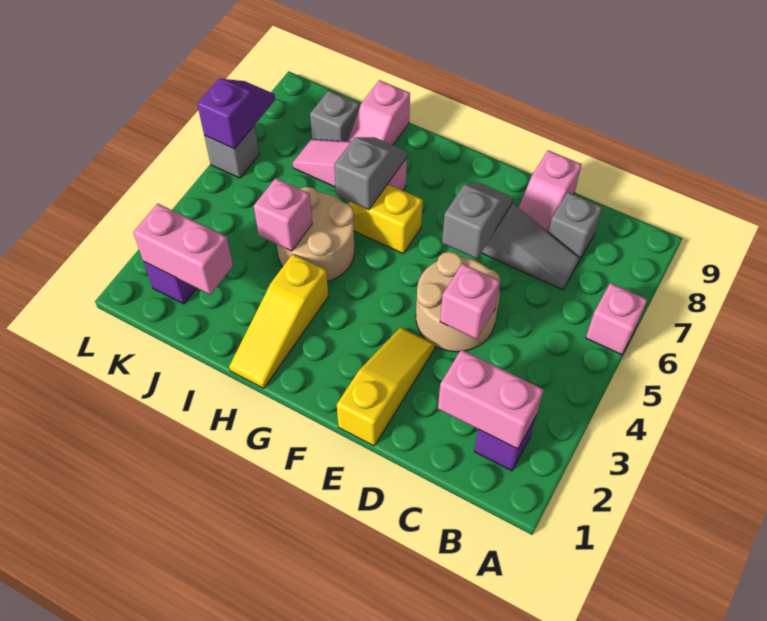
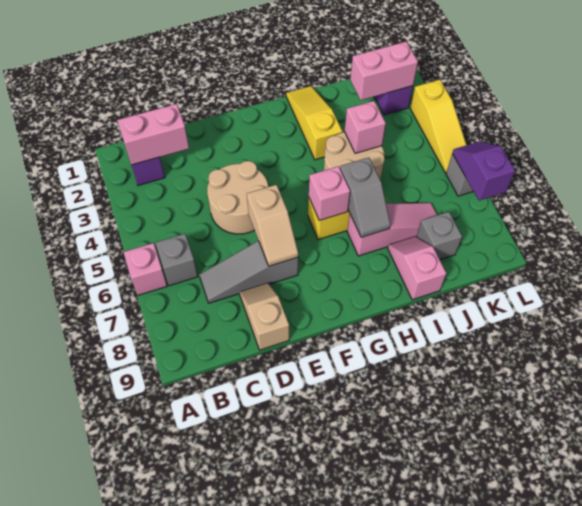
grey brick C8 level 1 -> grey brick B6 level 1
pink brick D4 level 2 -> pink brick G6 level 2
pink slope D8:D9 level 1 top 9 -> tan slope D8:D9 level 1 top 9
yellow slope E1:E3 level 1 top 1 -> yellow slope L3:L5 level 1 top 3
grey slope E6:E7 level 2 top 6 -> tan slope E6:E7 level 2 top 6
purple slope L6:L7 level 2 top 6 -> purple slope L6:L7 level 2 top 7

